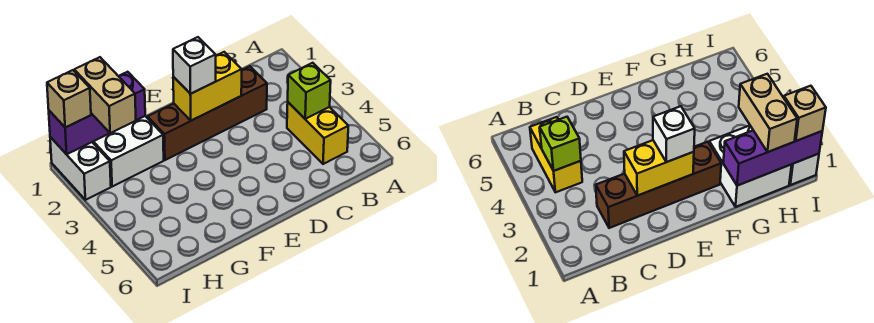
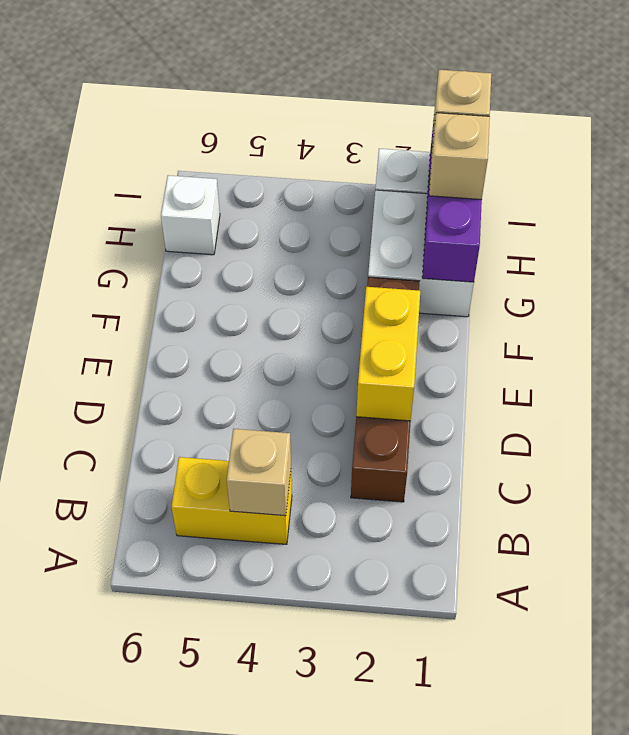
lime brick B4 level 2 -> tan brick B4 level 2
white brick E2 level 3 -> white brick H6 level 1
tan brick H1:H2 level 3 -> tan brick H1 level 3

